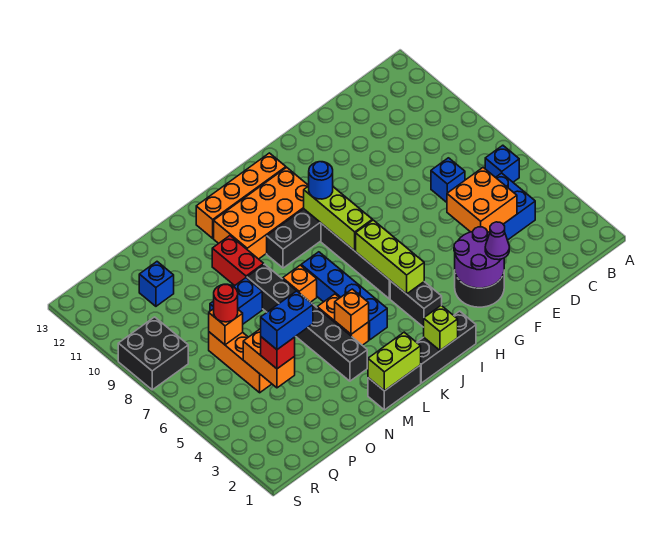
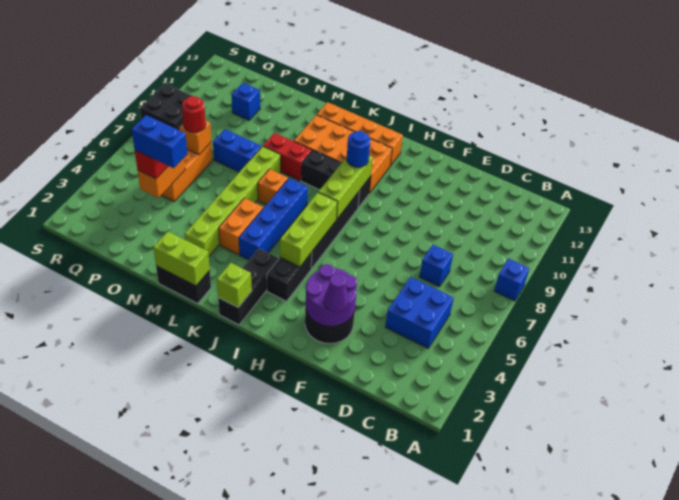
blue brick B6 level 1 -> blue brick A8 level 1
orange brick D4:E5 level 2 -> none
black brick I1:K1 level 1 -> black brick J1:J3 level 1
orange brick L4 level 2 -> none
black brick M3:M8 level 1 -> lime brick M3:M8 level 1
red brick M9:M10 level 1 -> red brick L9:M9 level 1

